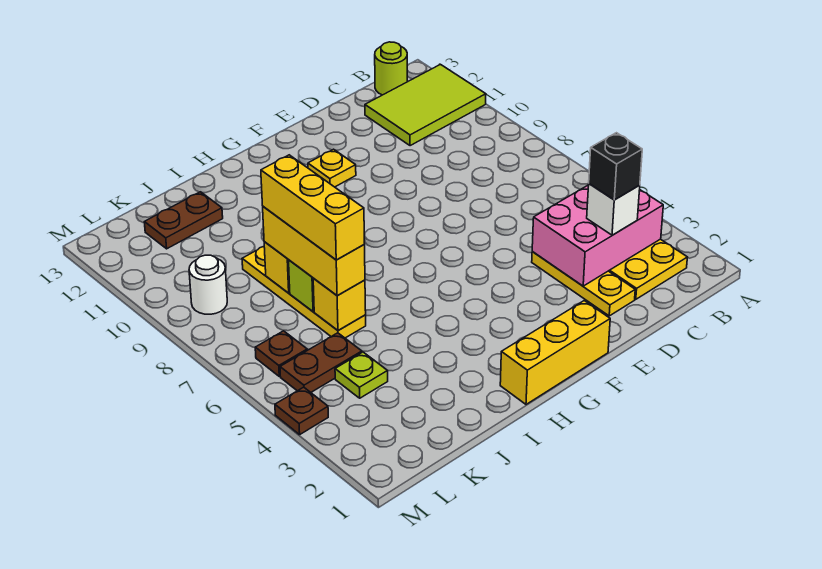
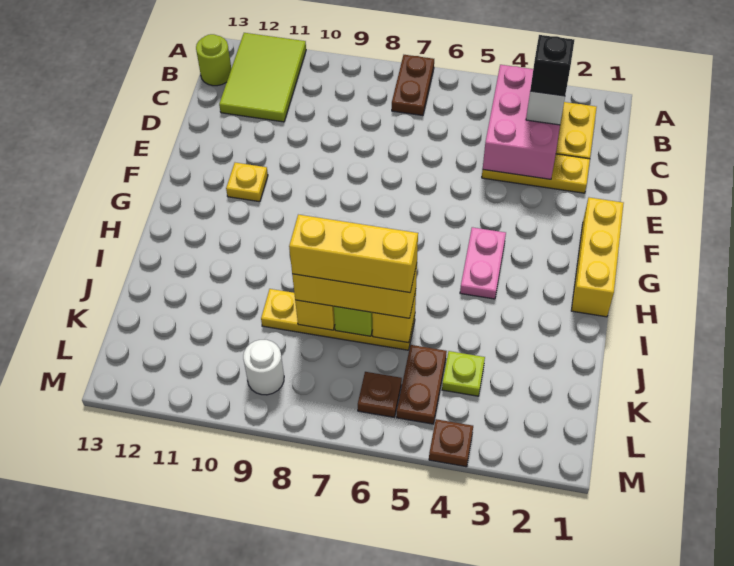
none -> pink plate G4:H4 level 1
brown plate J12:K12 level 1 -> brown plate A7:B7 level 1

